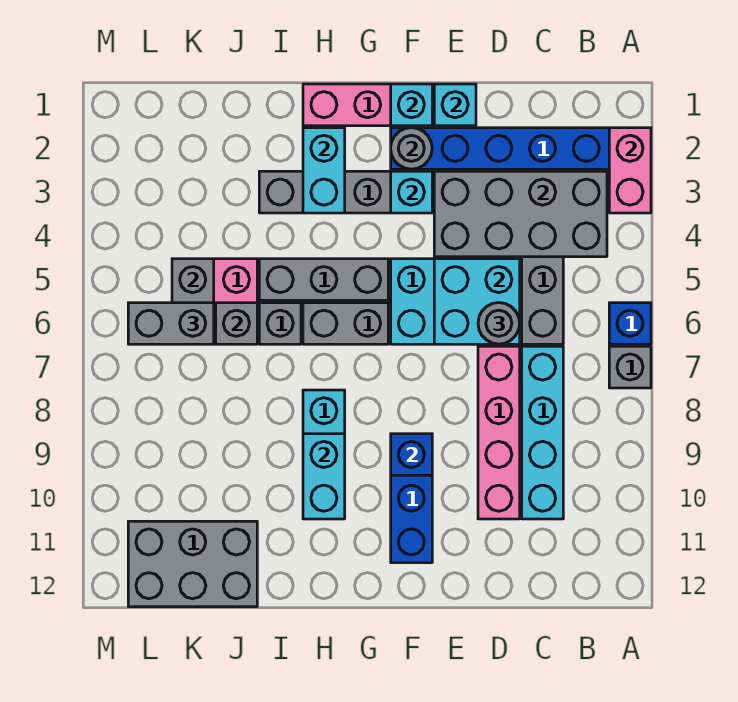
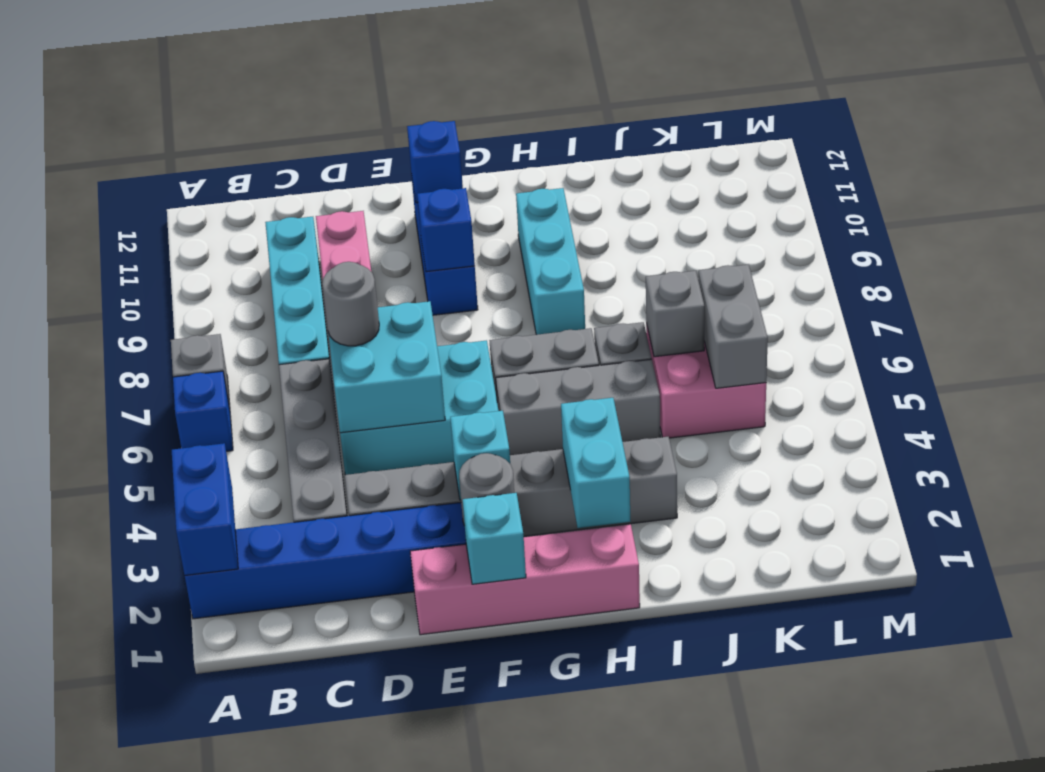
pink brick A2:A3 level 2 -> blue brick A2:A3 level 2
grey brick B3:E4 level 2 -> none
cyan brick E1 level 2 -> none
none -> blue brick F11 level 2
cyan brick H9:H10 level 2 -> none
grey brick J11:L12 level 1 -> none
grey brick K6:L6 level 3 -> none

